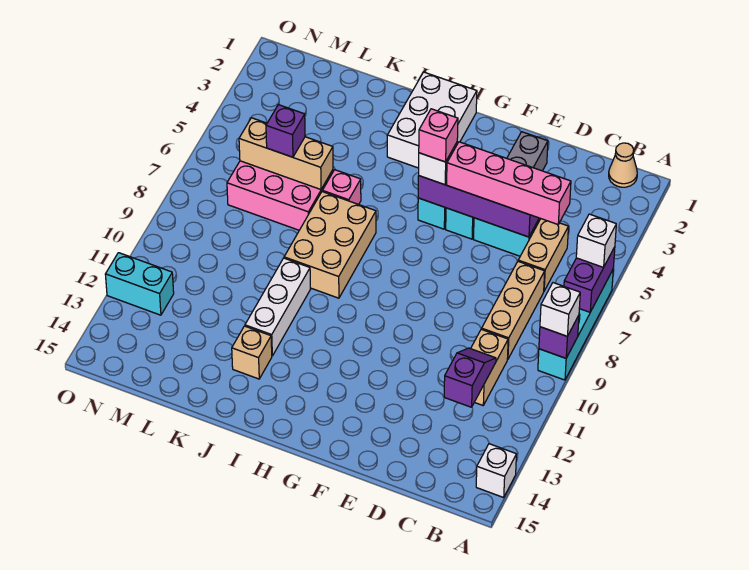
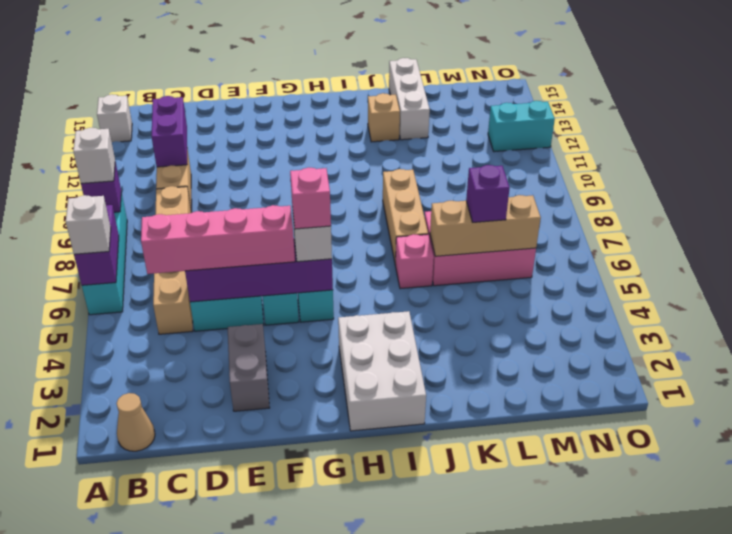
purple slope C11:C12 level 2 top 12 -> purple brick C11:C12 level 2
tan brick I7:J9 level 1 -> tan brick J7:J9 level 1
white brick J10:J12 level 1 -> white brick K13:K15 level 1

